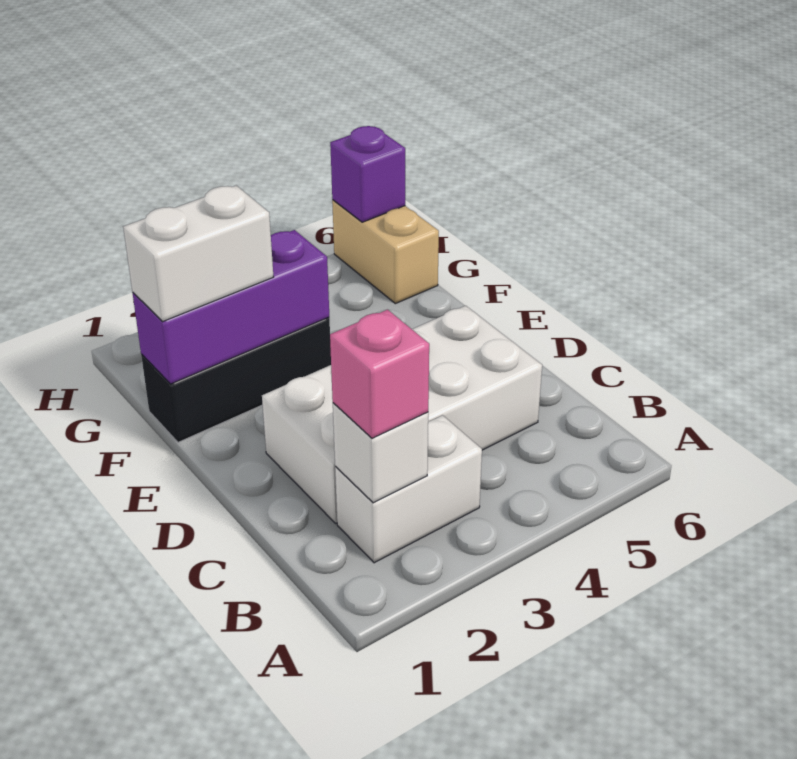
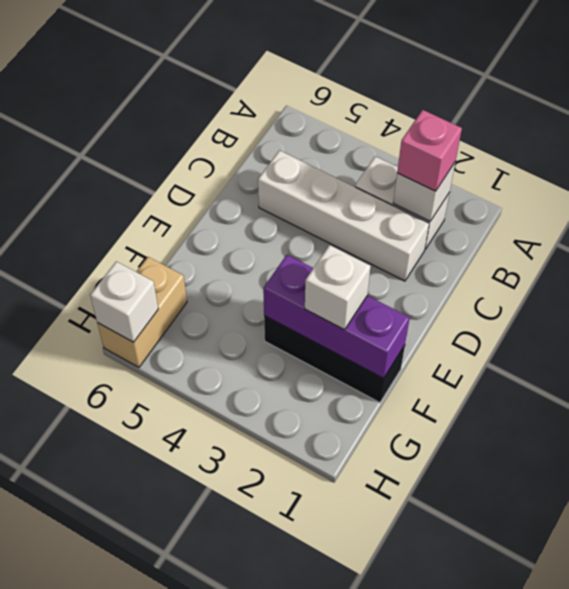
white brick C2:D5 level 1 -> white brick C2:C5 level 1
white brick F1:F2 level 3 -> white brick F2 level 3
purple brick H6 level 2 -> white brick H6 level 2

